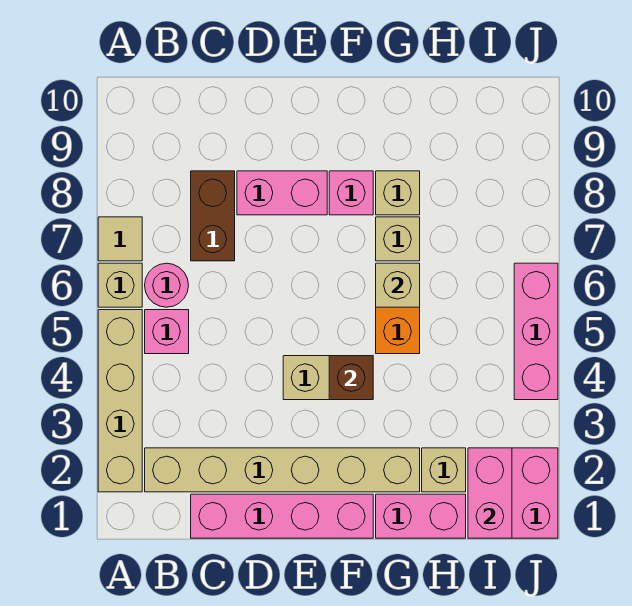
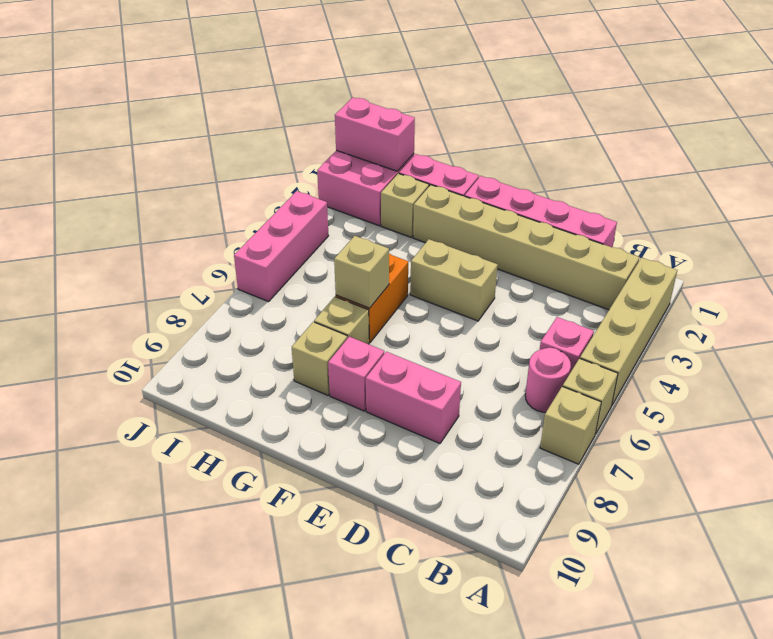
tan tile A7 level 1 -> tan brick A7 level 1
brown brick C7:C8 level 1 -> none
brown brick F4 level 2 -> none
pink brick I1:I2 level 2 -> pink brick I1:J1 level 2

